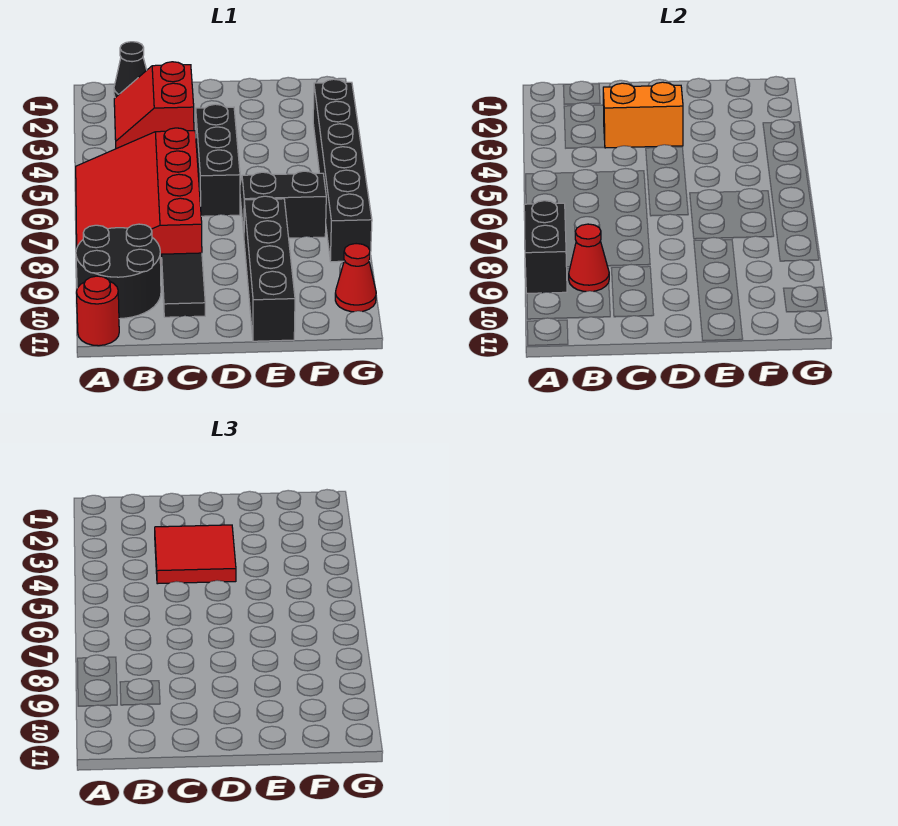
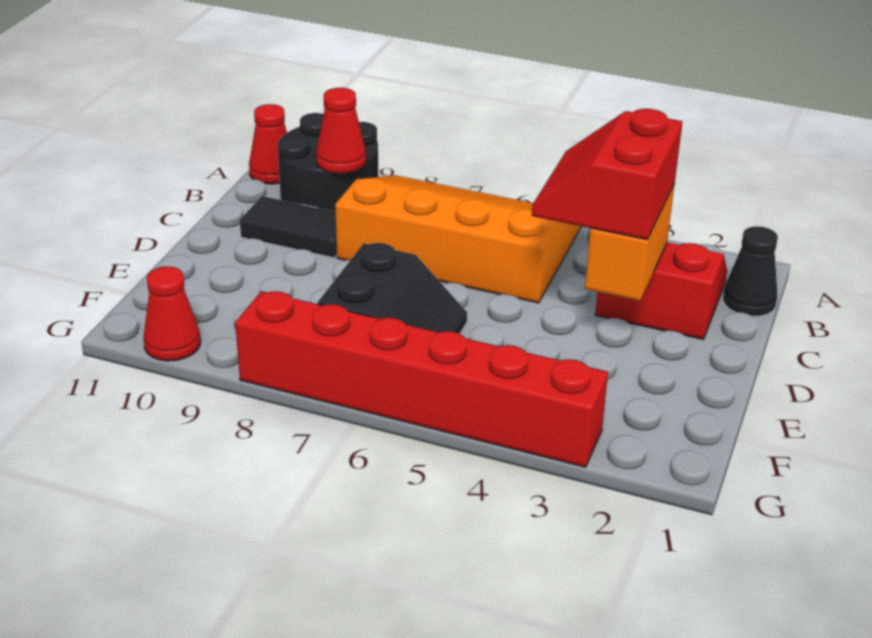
red slope A5:C8 level 1 top C -> orange slope A5:C8 level 1 top C
black brick A8:A9 level 2 -> none
red round brick A11 level 1 -> red cone A11 level 1
red tile C3:D4 level 3 -> red slope C3:D4 level 3 top 3
black brick D4:D6 level 1 -> none
black brick E8:E11 level 1 -> none
black brick G3:G8 level 1 -> red brick G3:G8 level 1

